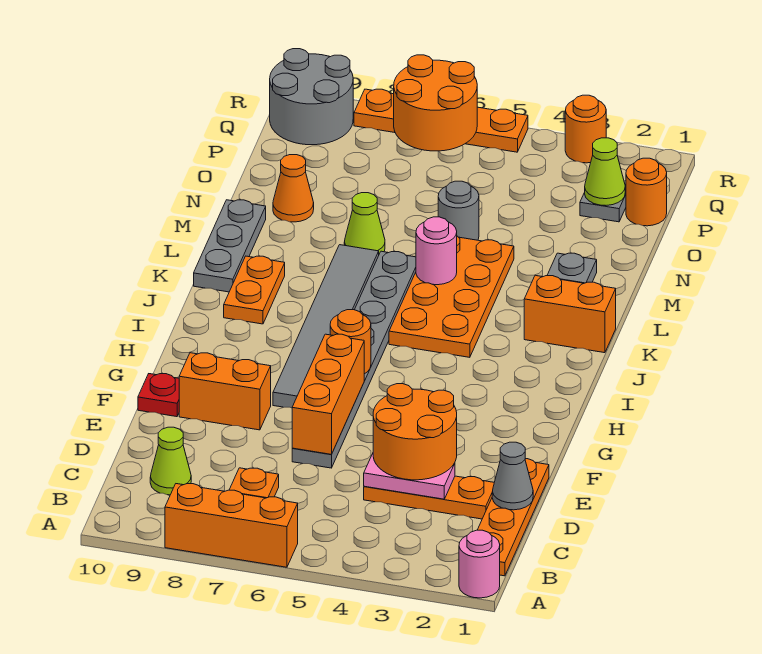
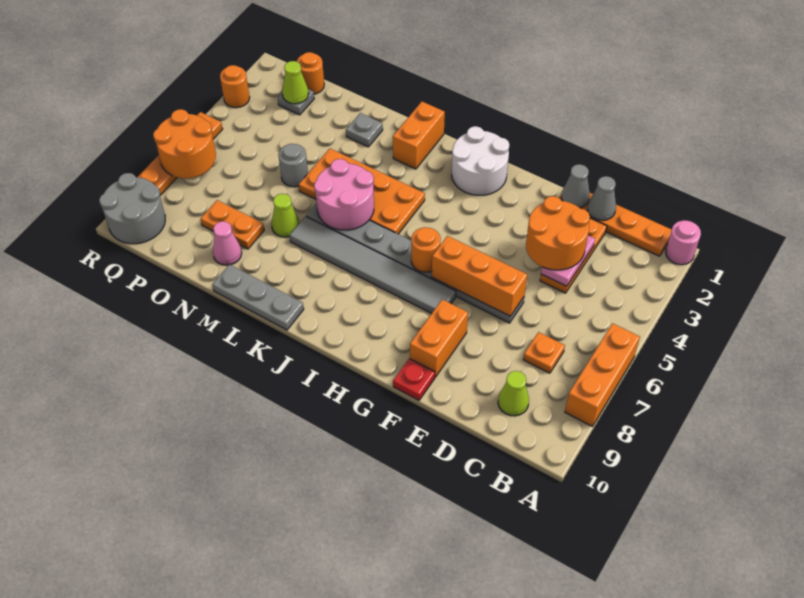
none -> grey cone E1 level 2
none -> white round brick H1:I2 level 1
orange plate J9:K9 level 1 -> orange plate N8:O8 level 1
pink round brick L5 level 2 -> pink round brick K5:L6 level 2
orange cone N9 level 1 -> pink cone N9 level 1

